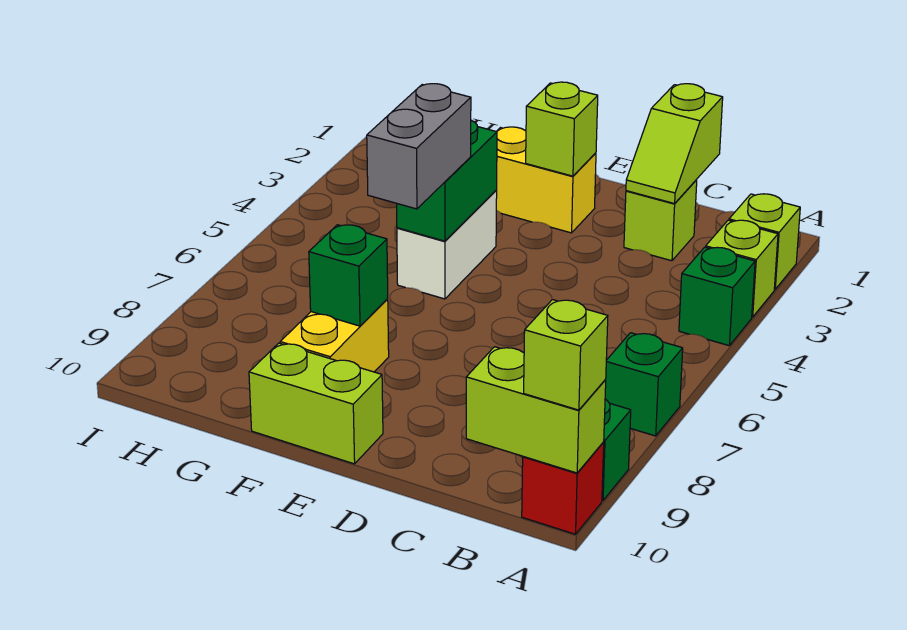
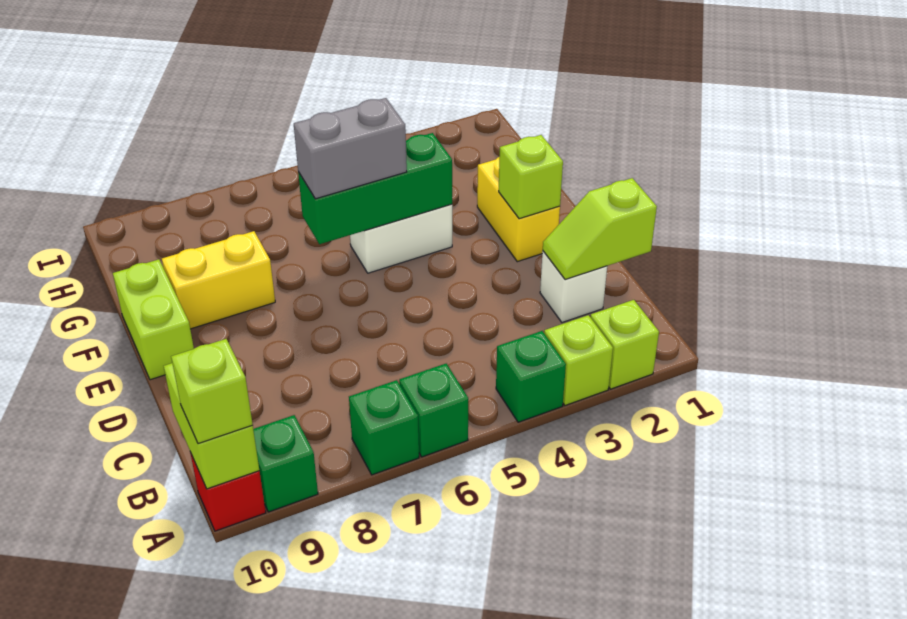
lime brick C2 level 1 -> white brick C2 level 1
green brick F4:F5 level 2 -> green brick F4:F6 level 2
green brick F8 level 2 -> green brick A6 level 1

